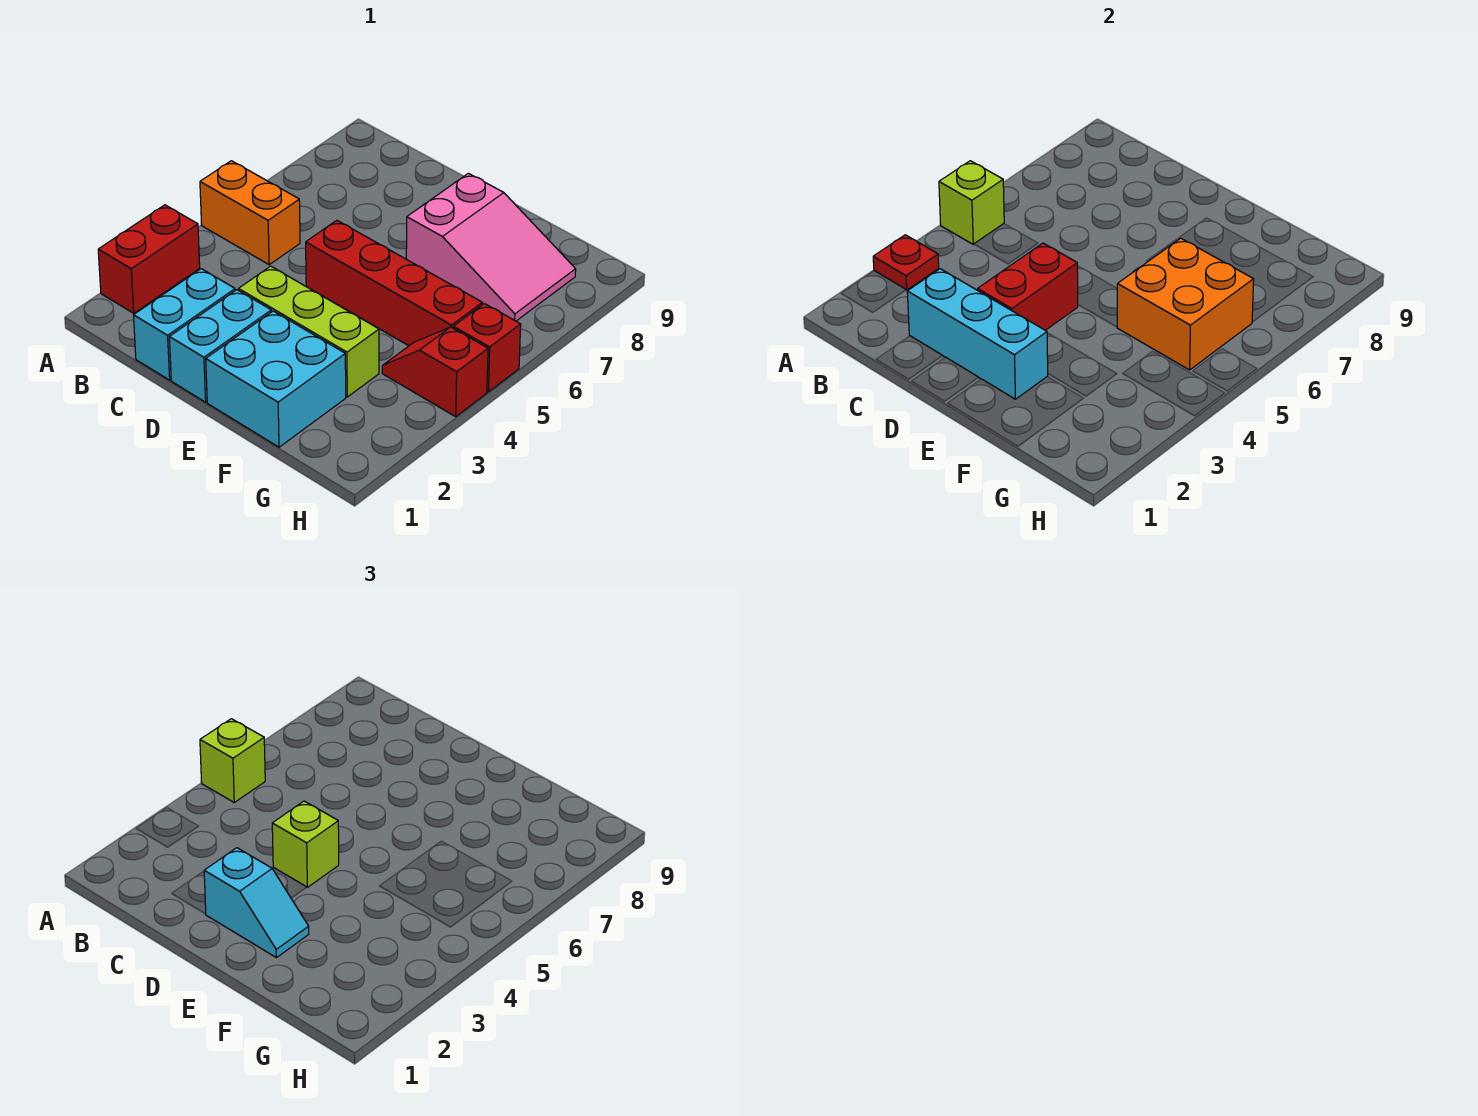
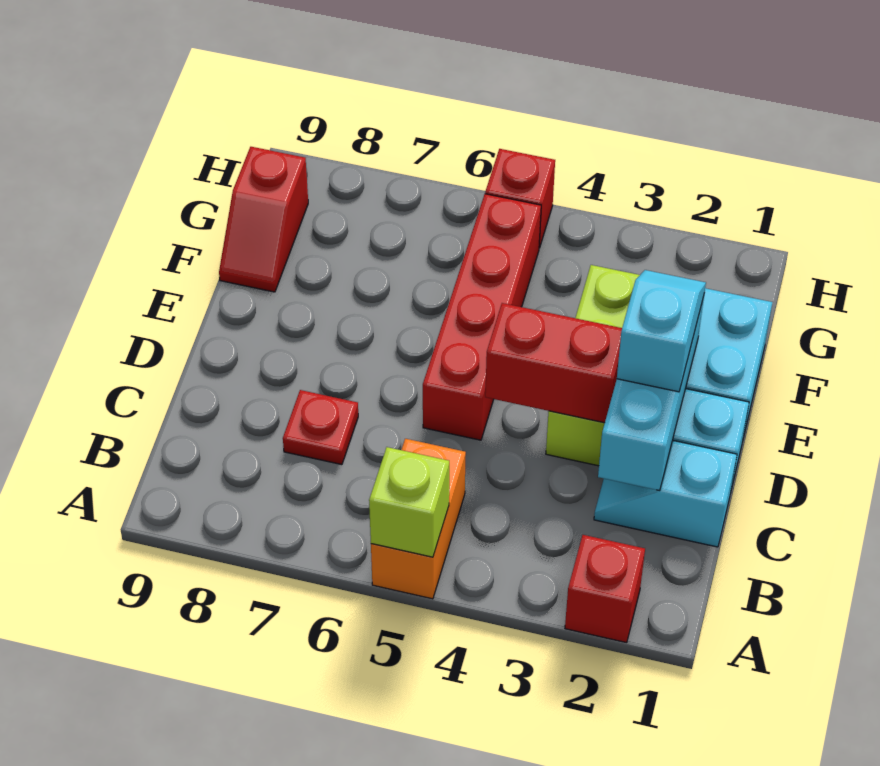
red brick A2:A3 level 1 -> red brick A2 level 1
red plate A3 level 2 -> red plate C7 level 1
lime brick A5 level 3 -> none
cyan brick C1:C2 level 1 -> cyan slope C1:C2 level 1 top 1
lime brick D4 level 3 -> none
pink slope E7:G8 level 1 top E -> none
orange brick F5:G6 level 2 -> none
red slope G4:H4 level 1 top H -> red slope F9:G9 level 1 top G

